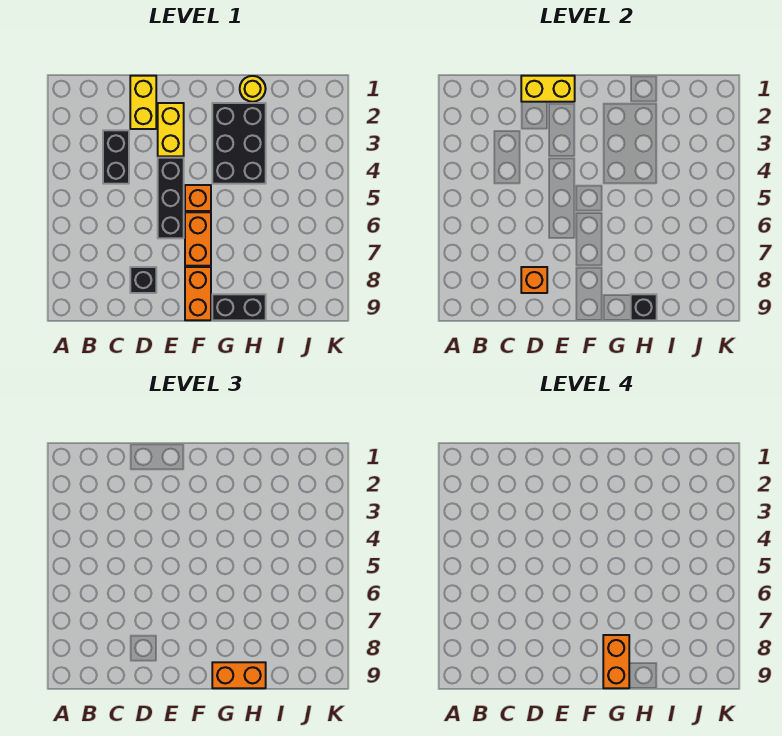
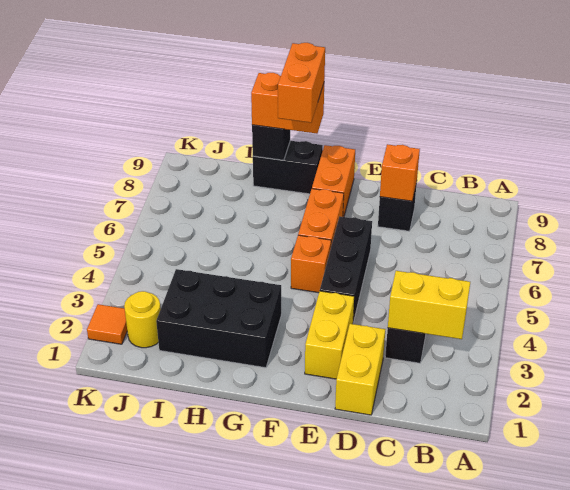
yellow brick D1:E1 level 2 -> yellow brick B3:C3 level 2
black brick G2:H4 level 1 -> black brick G2:I3 level 1
yellow round brick H1 level 1 -> yellow round brick J2 level 1
none -> orange tile K2 level 1

